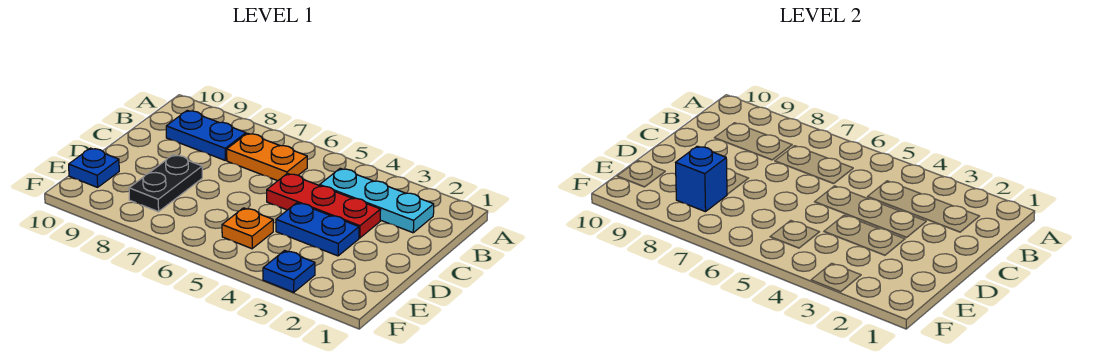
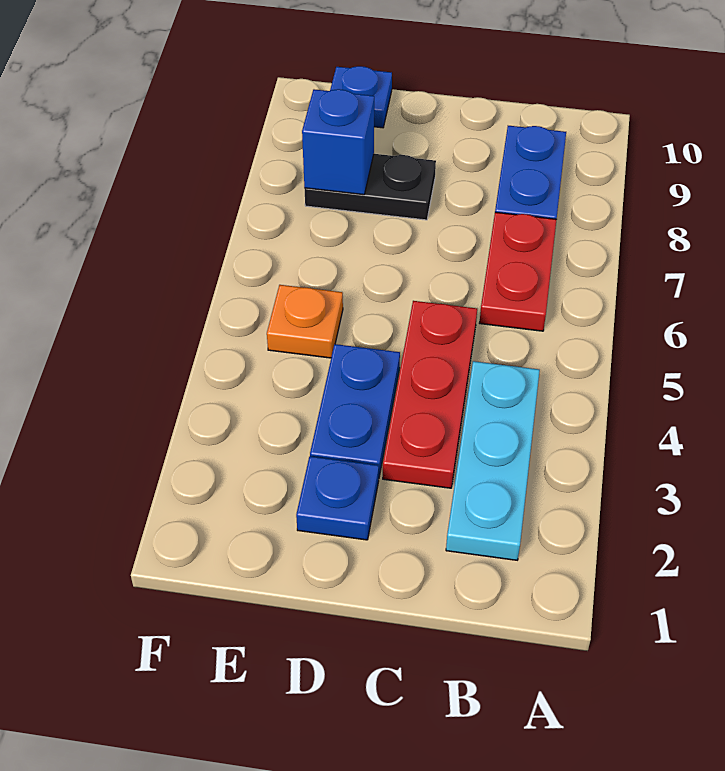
orange plate B6:B7 level 1 -> red plate B6:B7 level 1
blue plate F3 level 1 -> blue plate D2 level 1

